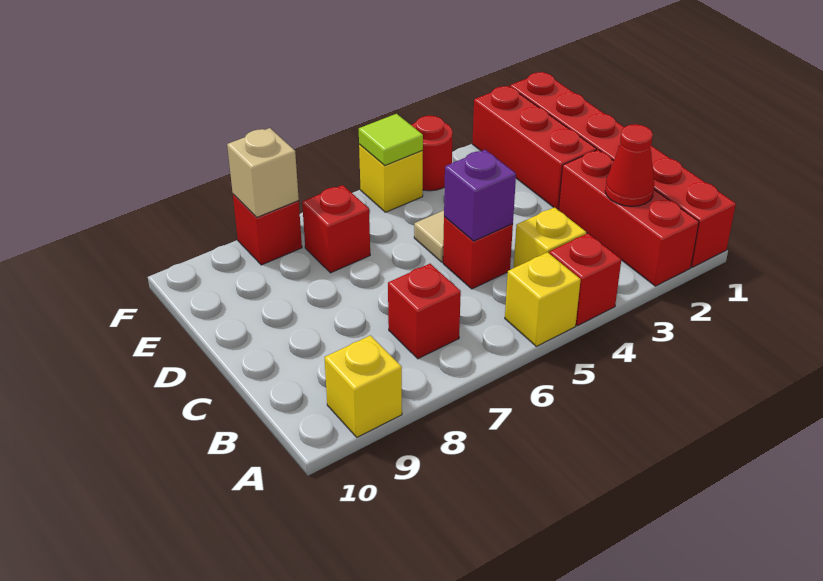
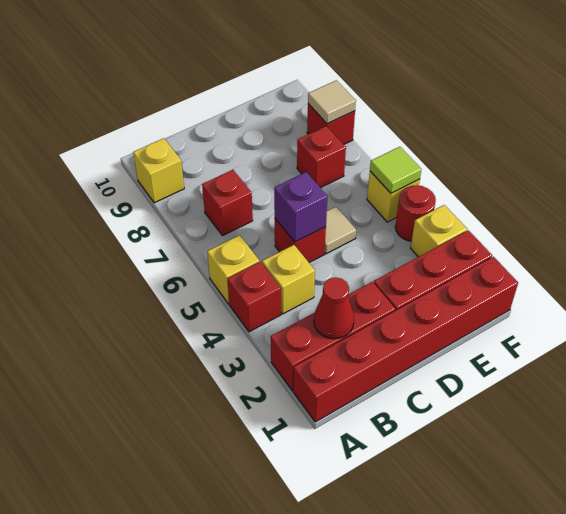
none -> yellow brick F3 level 1
tan brick F8 level 2 -> tan tile F8 level 2

